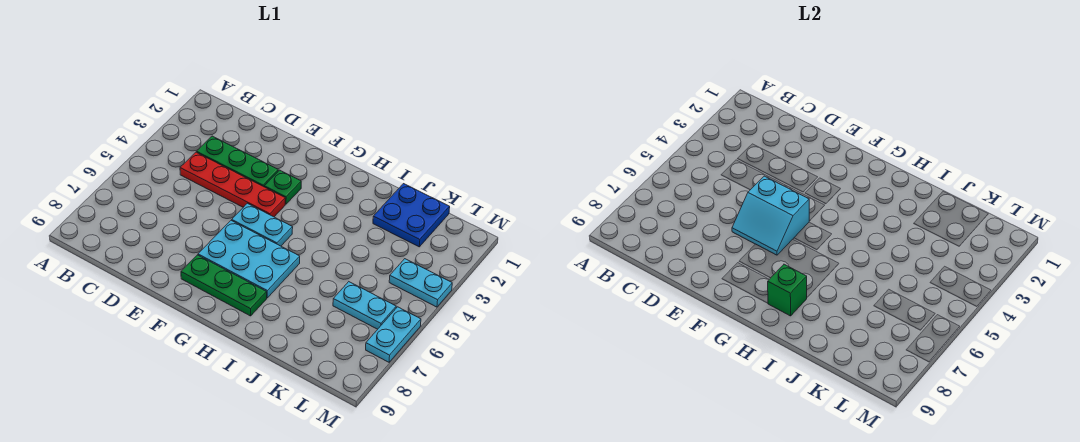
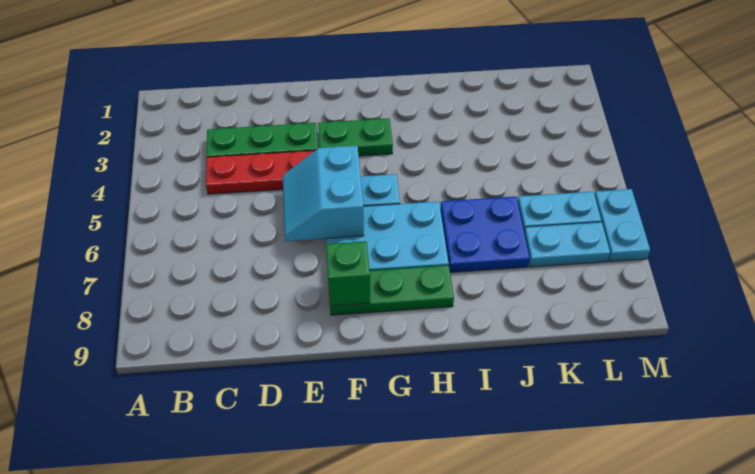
cyan slope E5:F6 level 2 top 5 -> cyan slope E5:F6 level 2 top F
green plate F3 level 1 -> green plate F3:G3 level 1
green brick H8 level 2 -> green brick F8 level 2
blue plate J1:K2 level 1 -> blue plate I6:J7 level 1
cyan plate L4:M4 level 1 -> cyan plate K7:L7 level 1

